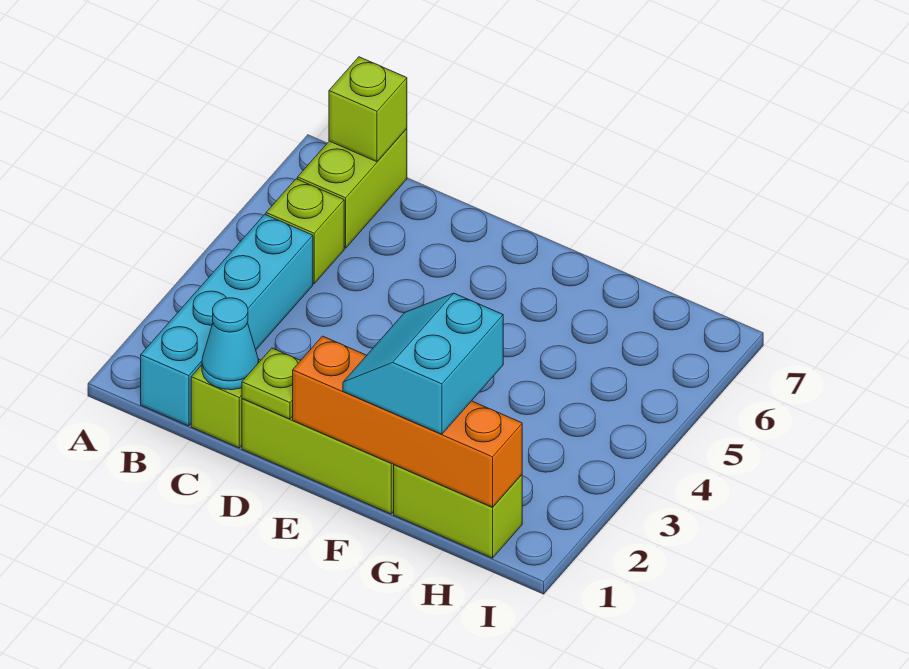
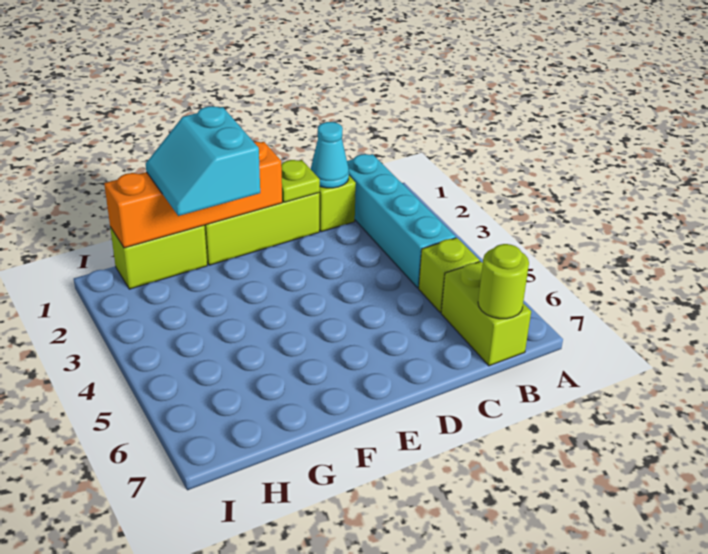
lime brick B7 level 2 -> lime round brick B7 level 2
cyan slope F1:G2 level 3 top G -> cyan slope F1:G2 level 3 top F

